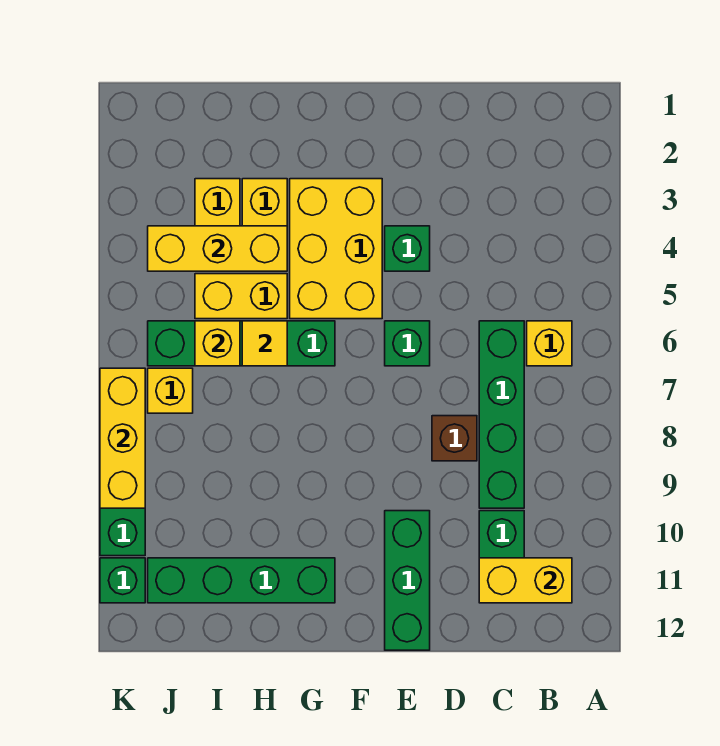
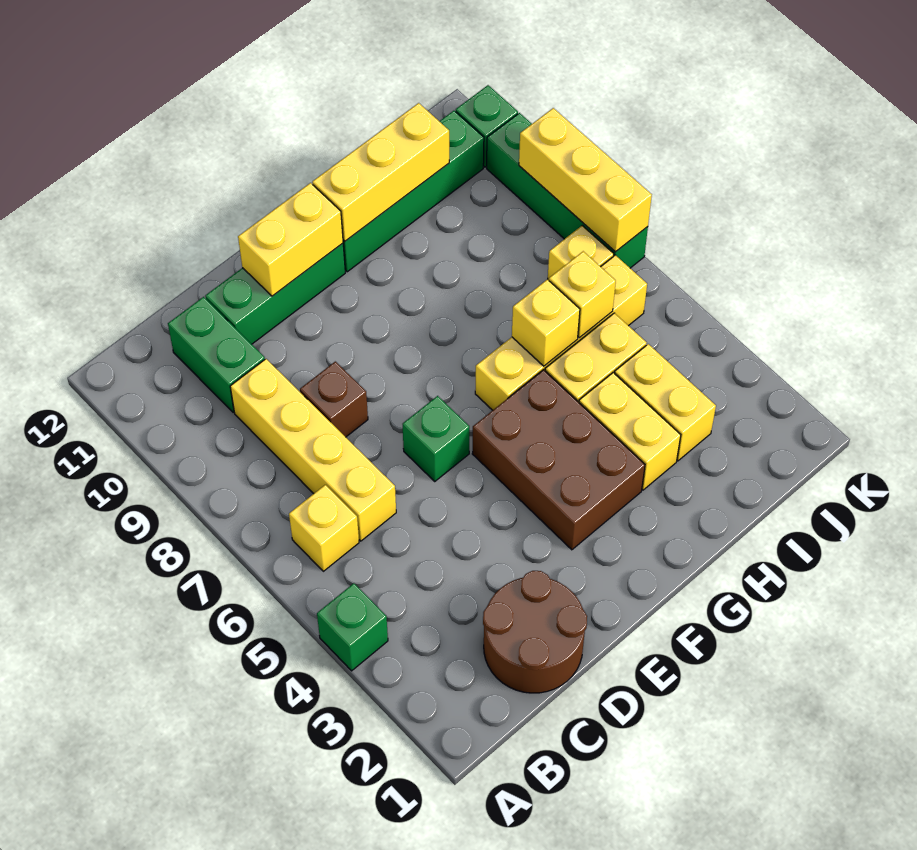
yellow brick B11:C11 level 2 -> yellow brick E11:F11 level 2
none -> brown round brick C1:D2 level 1
green brick C6:C9 level 1 -> yellow brick C6:C9 level 1
green brick E4 level 1 -> green brick A4 level 1
green brick E10:E12 level 1 -> green brick D11:F11 level 1
yellow brick F3:G5 level 1 -> brown brick F3:G5 level 1
green brick G6:J6 level 1 -> yellow brick G6:J6 level 1
yellow brick H4:J4 level 2 -> yellow brick G11:I11 level 2
yellow tile H6 level 2 -> yellow brick H6 level 2

